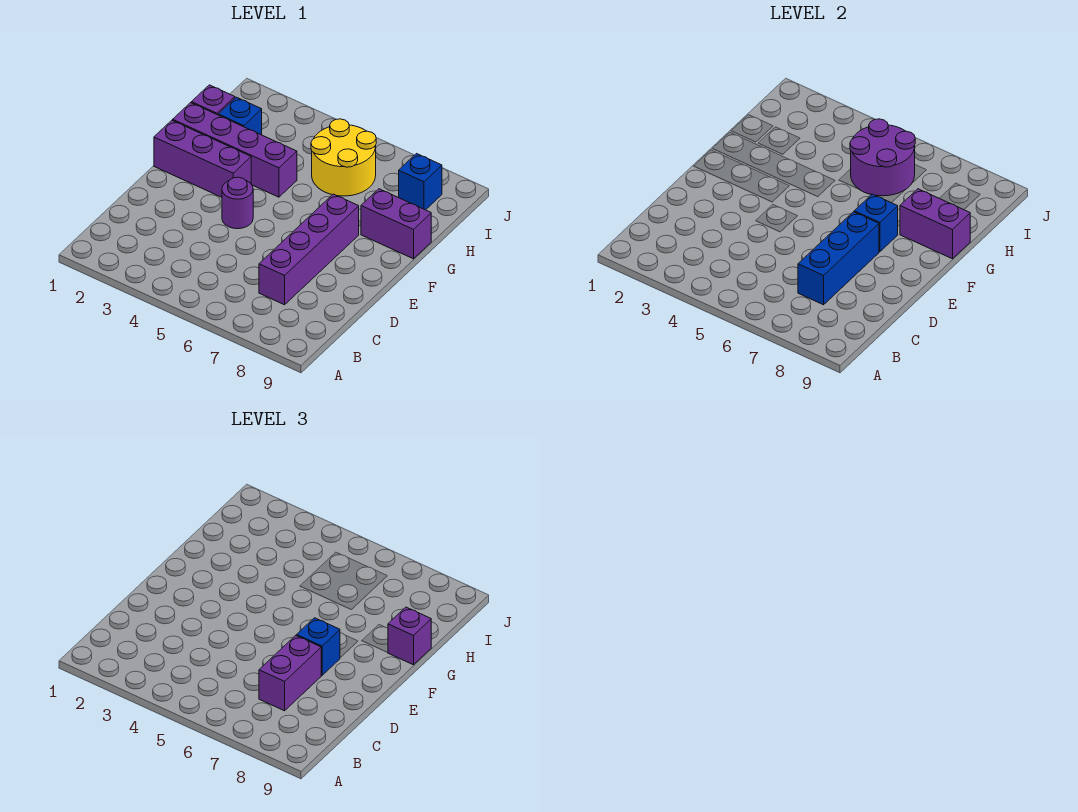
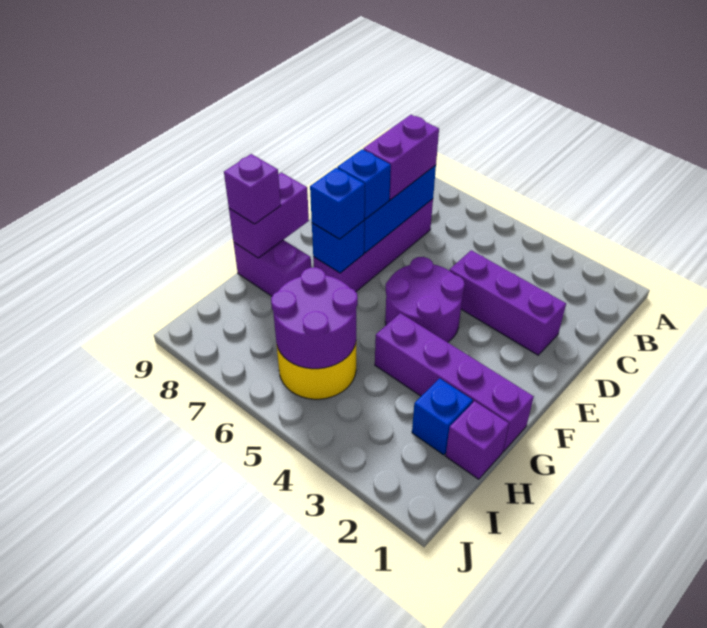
purple round brick E4 level 1 -> purple round brick E4:F5 level 1
purple brick F1:F3 level 1 -> purple brick D2:D4 level 1
purple brick G8:G9 level 2 -> purple brick F9:G9 level 2
blue brick I8 level 1 -> blue brick F7 level 3

